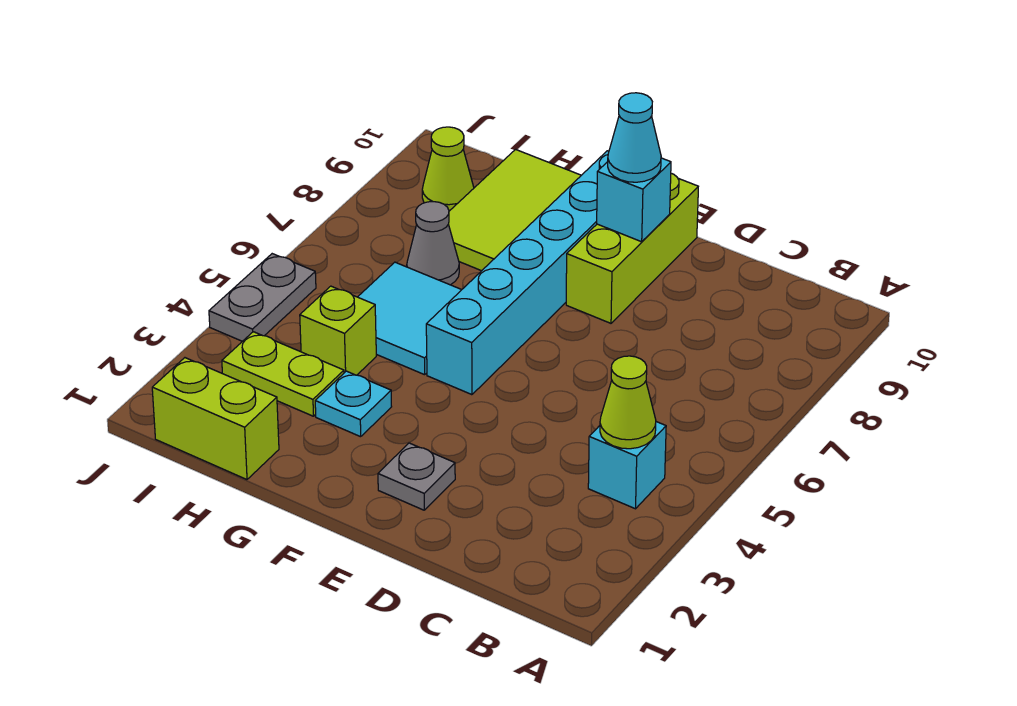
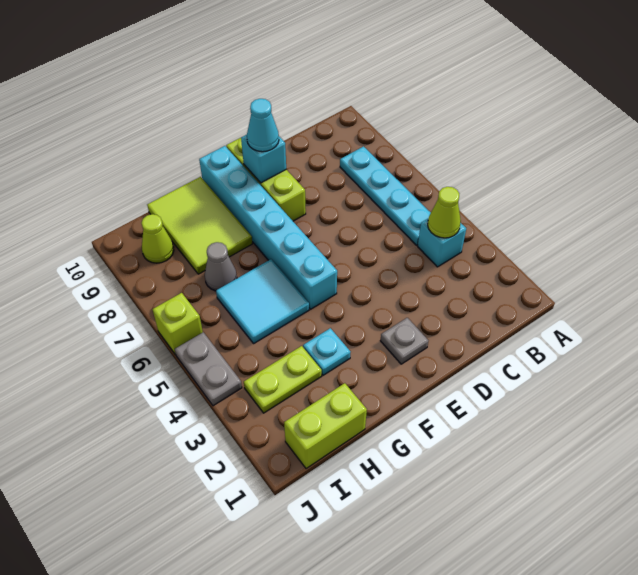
none -> cyan plate B5:B8 level 1
lime brick H4 level 1 -> lime brick J6 level 1

